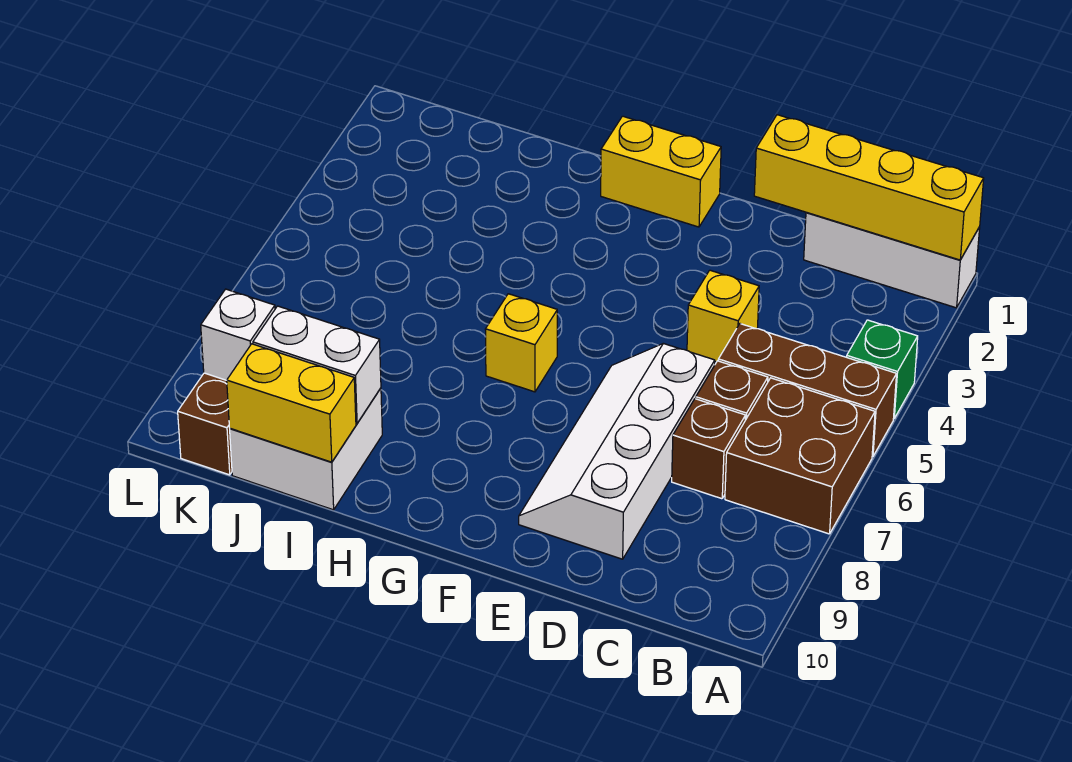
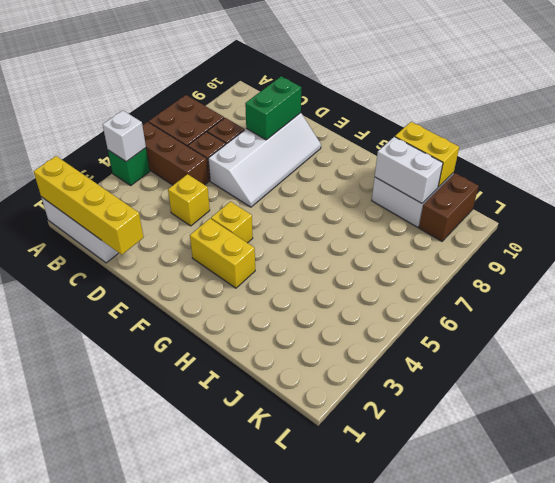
none -> green brick D8:D9 level 2
yellow brick F1:G1 level 1 -> yellow brick F3:G3 level 1
yellow brick G6 level 1 -> yellow brick F4 level 1
white brick K9 level 2 -> white brick A4 level 2

